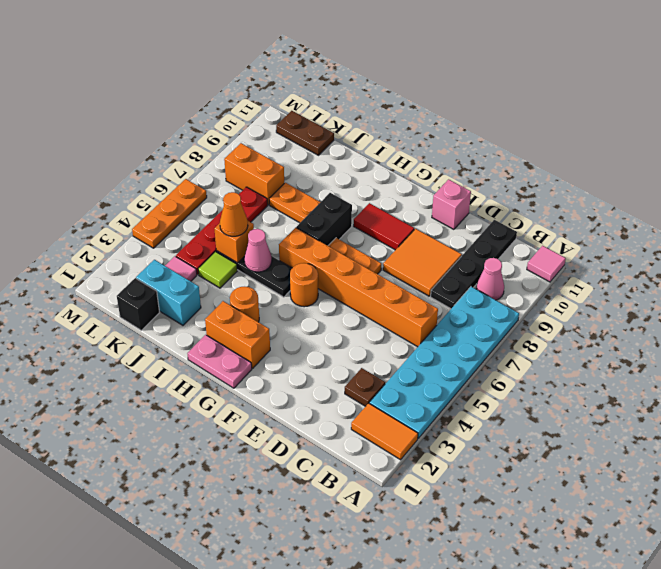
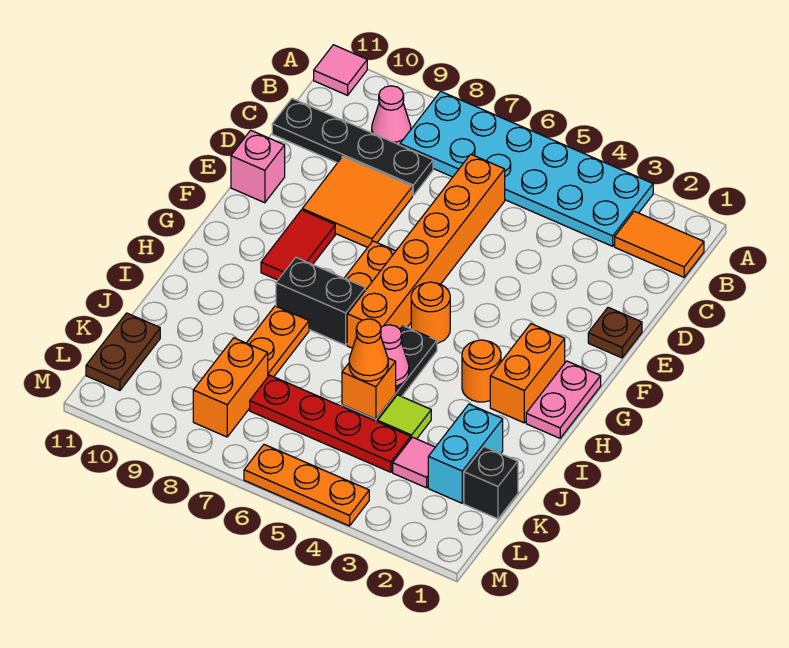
orange tile A2:B2 level 1 -> orange tile B1:B2 level 1
brown plate C3 level 1 -> brown plate E1 level 1

